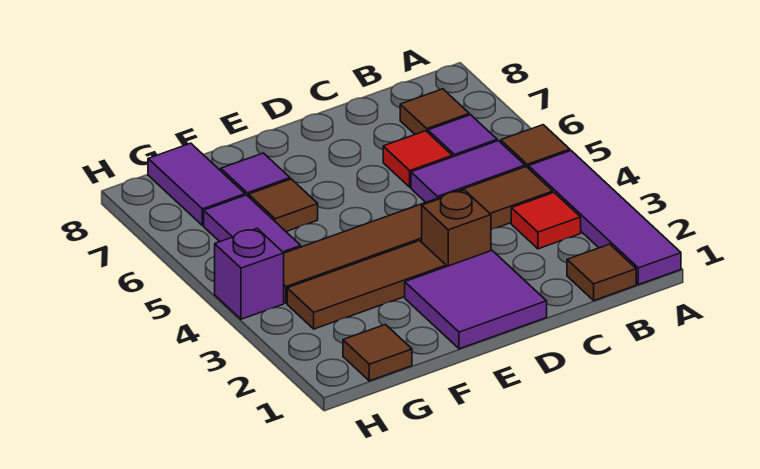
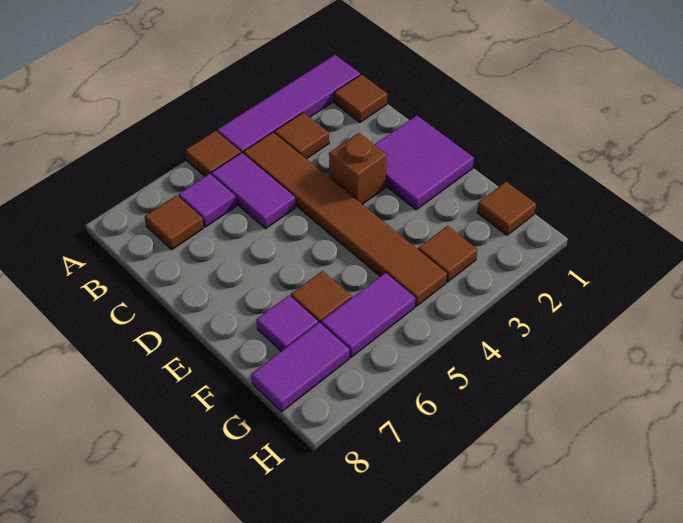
red tile B3 level 1 -> brown tile B3 level 1
red tile C6 level 1 -> none
brown tile E3:G3 level 1 -> brown tile G3 level 1
purple brick H4 level 1 -> none

